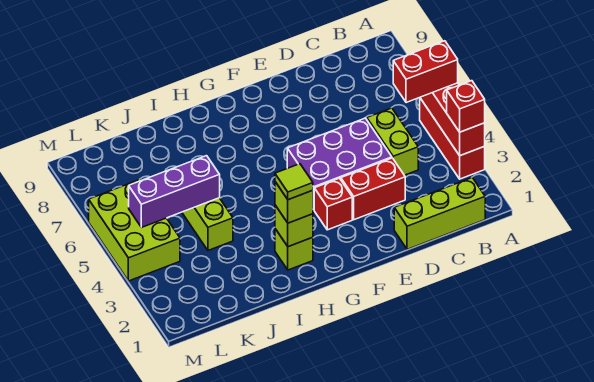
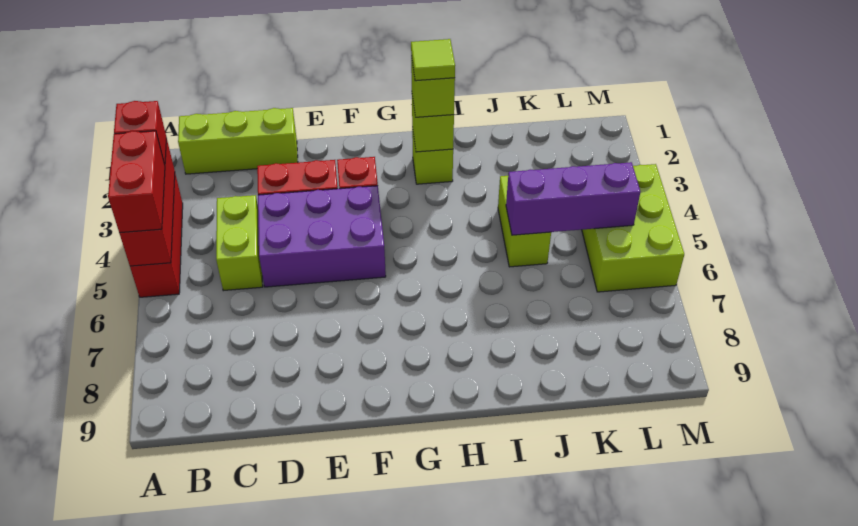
red brick A5:B5 level 3 -> red brick A4:A5 level 3

